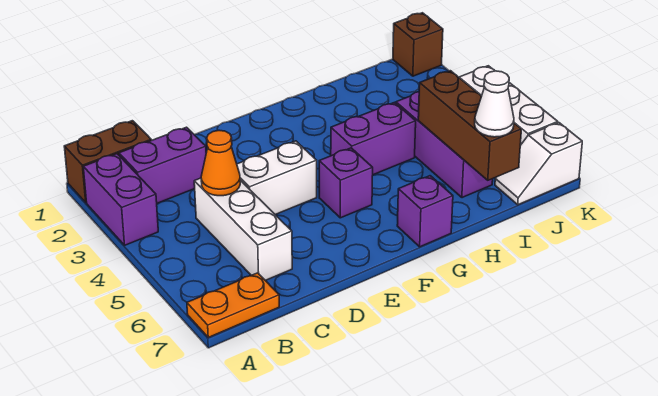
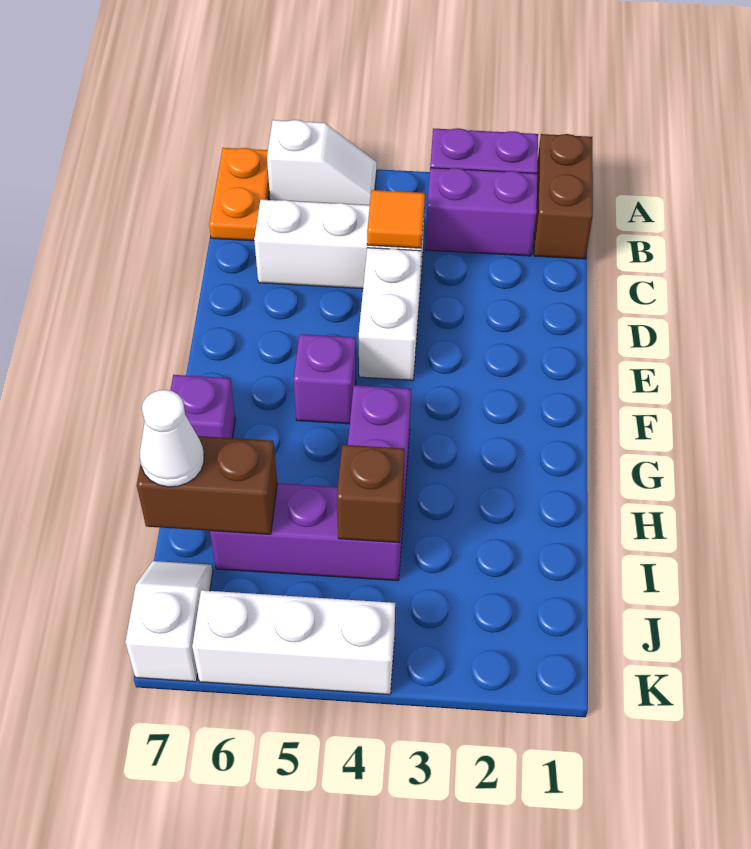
none -> white slope A5:A6 level 1 top 6
purple brick B2:C2 level 1 -> purple brick B2:B3 level 1
orange cone C4 level 2 -> orange tile C4 level 2
brown brick I5:I7 level 2 -> brown brick I6:I7 level 2
brown brick K1 level 1 -> brown brick I4 level 2

